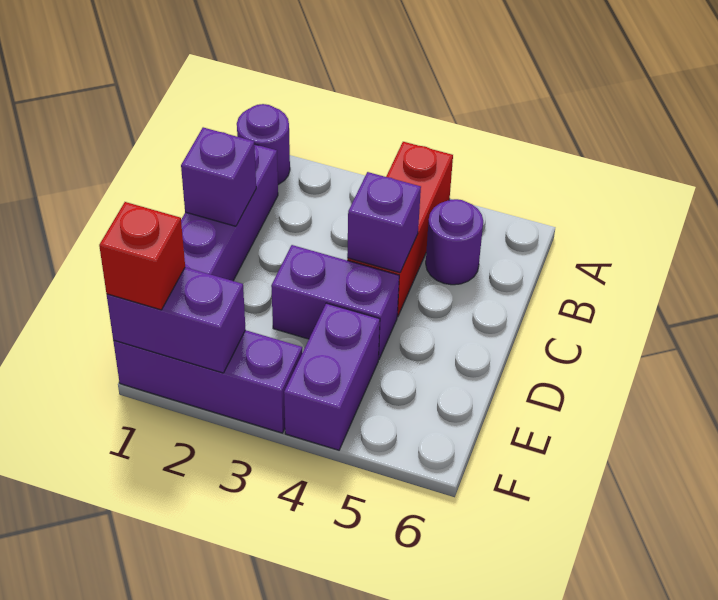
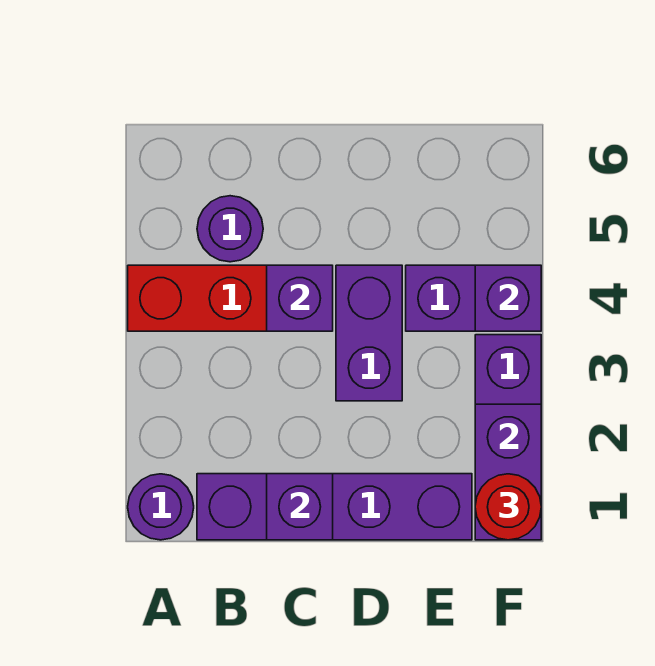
red brick F1 level 3 -> red round brick F1 level 3
none -> purple brick F4 level 2

